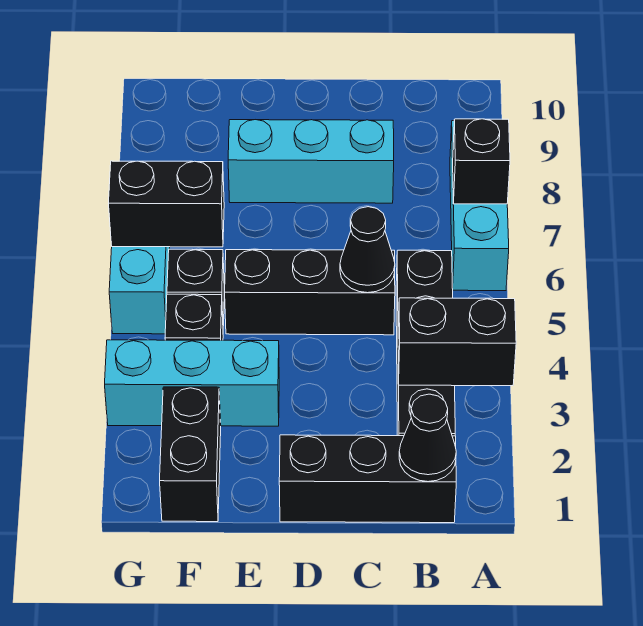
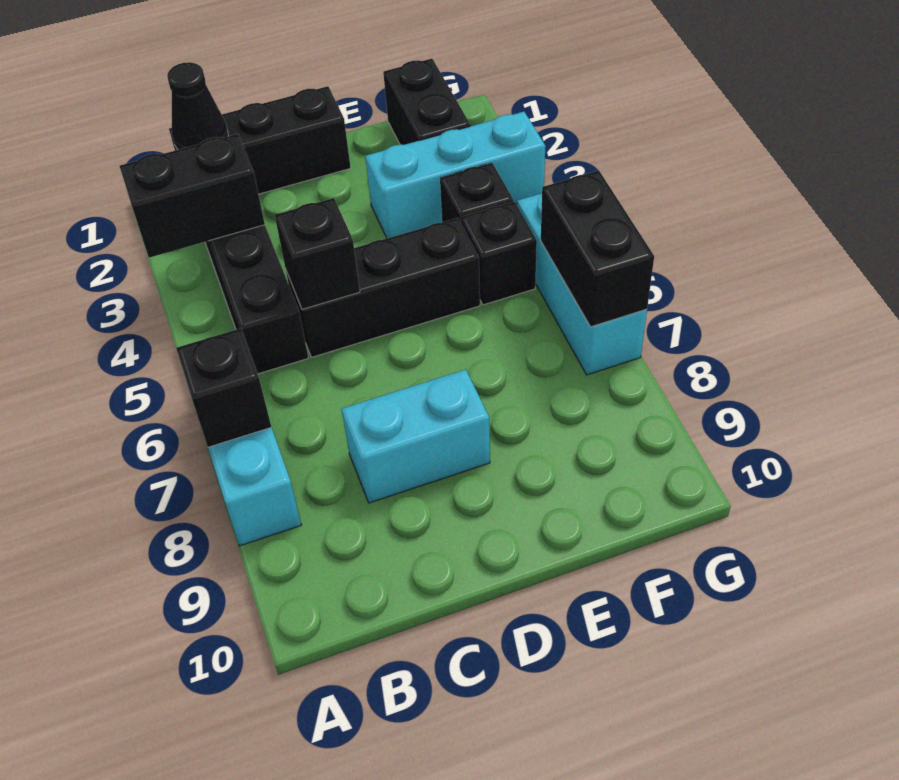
black cone C5 level 2 -> black brick C5 level 2
cyan brick C8:E8 level 1 -> cyan brick C8:D8 level 1
black brick F6:G6 level 2 -> black brick G6:G7 level 2

